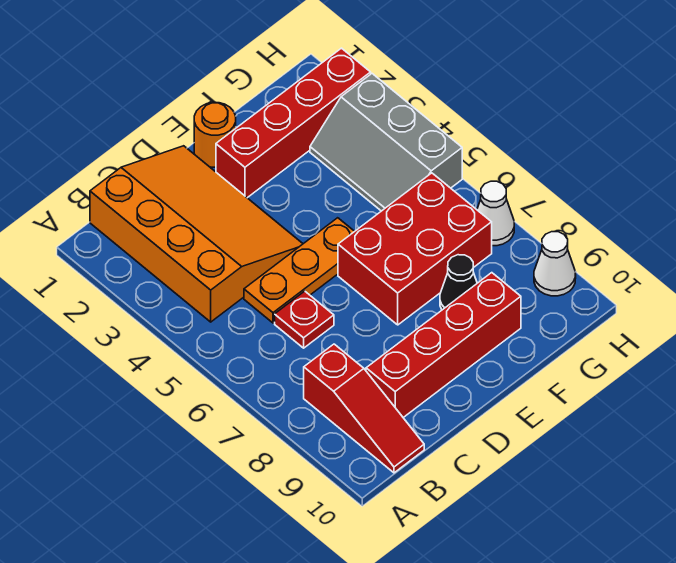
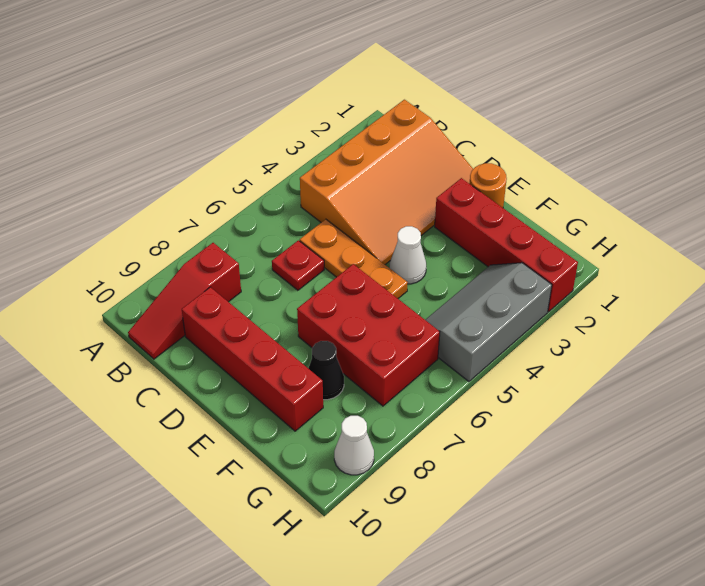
white cone H7 level 1 -> white cone E4 level 1

